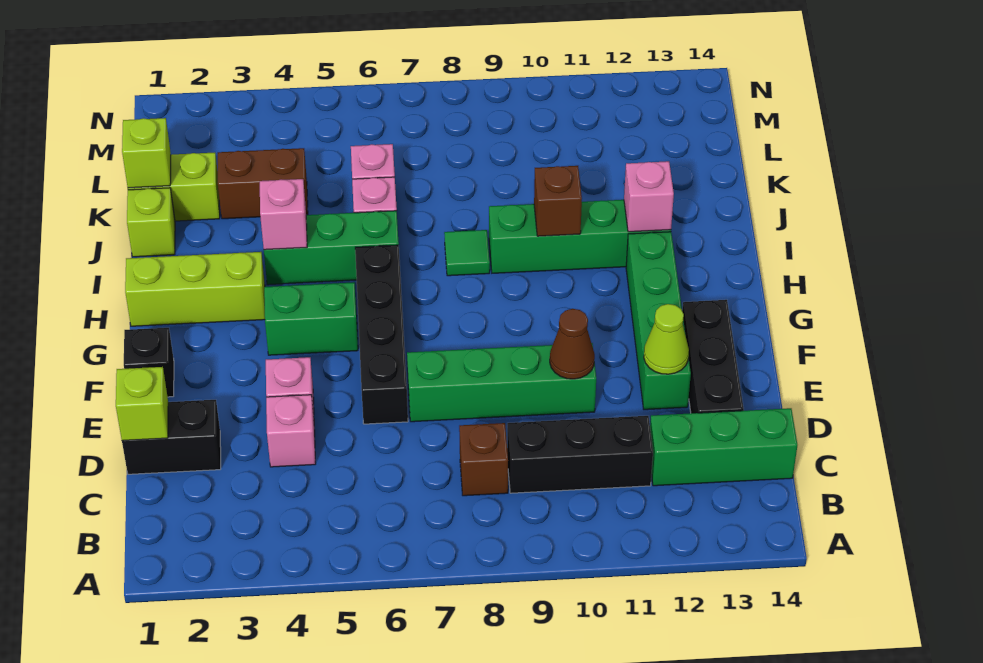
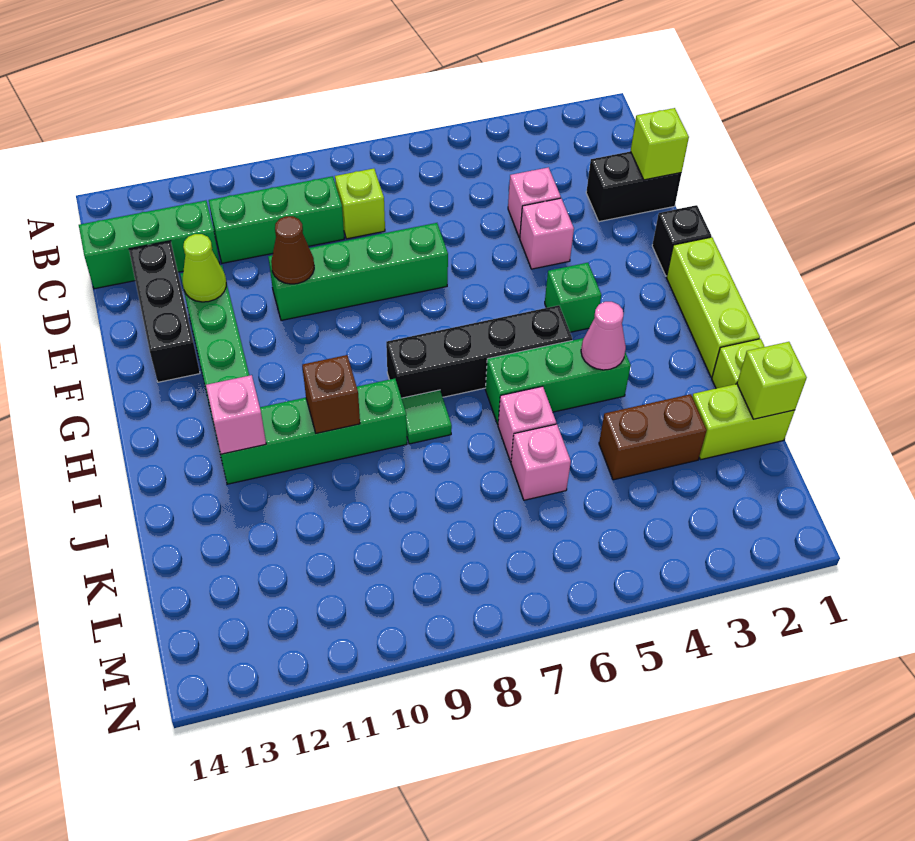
brown brick C8 level 1 -> lime brick C8 level 1
black brick C9:C11 level 1 -> green brick C9:C11 level 1
black brick E6:H6 level 1 -> black brick H5:H8 level 1
green brick G4:G5 level 1 -> green brick G4 level 1
lime brick H1:H3 level 1 -> lime brick G1:I1 level 1
pink brick I4 level 2 -> pink cone I4 level 2

